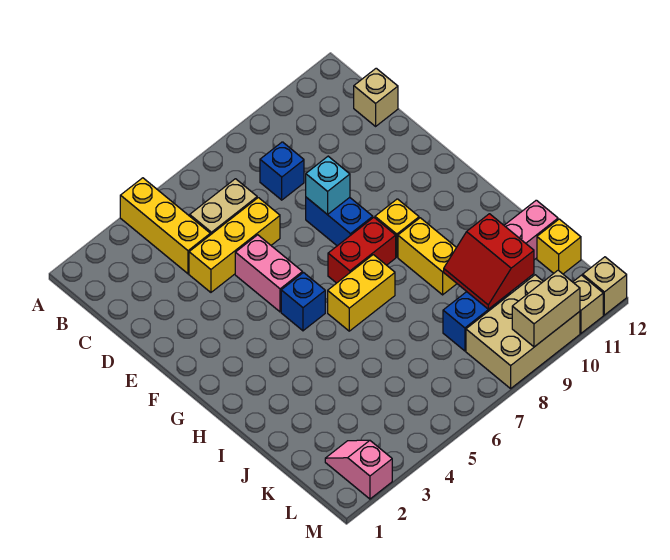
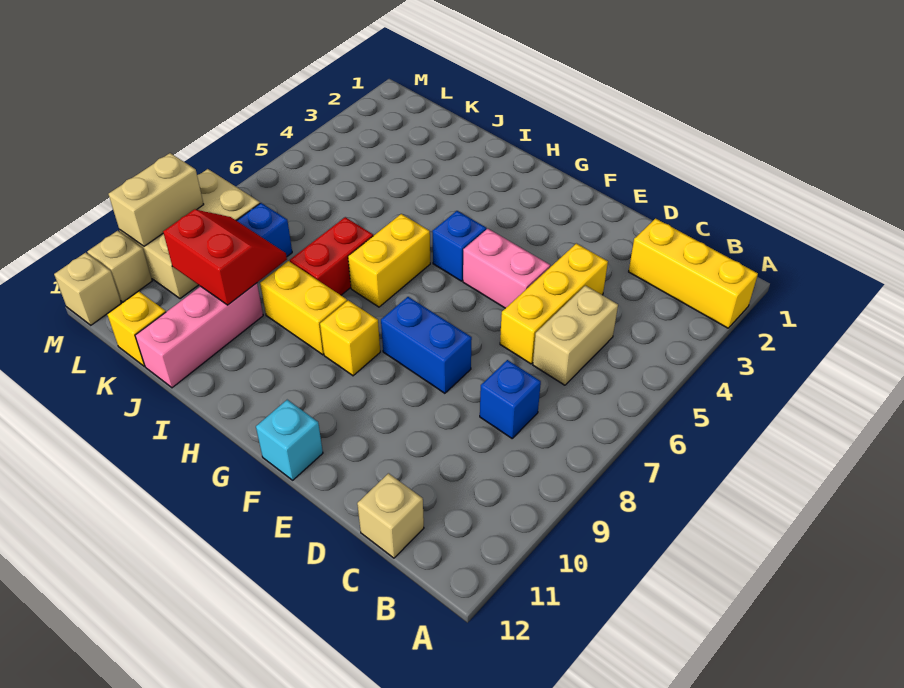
yellow brick A4:C4 level 1 -> yellow brick A2:C2 level 1
cyan brick E8 level 2 -> cyan brick F12 level 1
red brick G7:G8 level 1 -> red brick I7:I8 level 1
pink slope L2:M2 level 1 top M -> none

